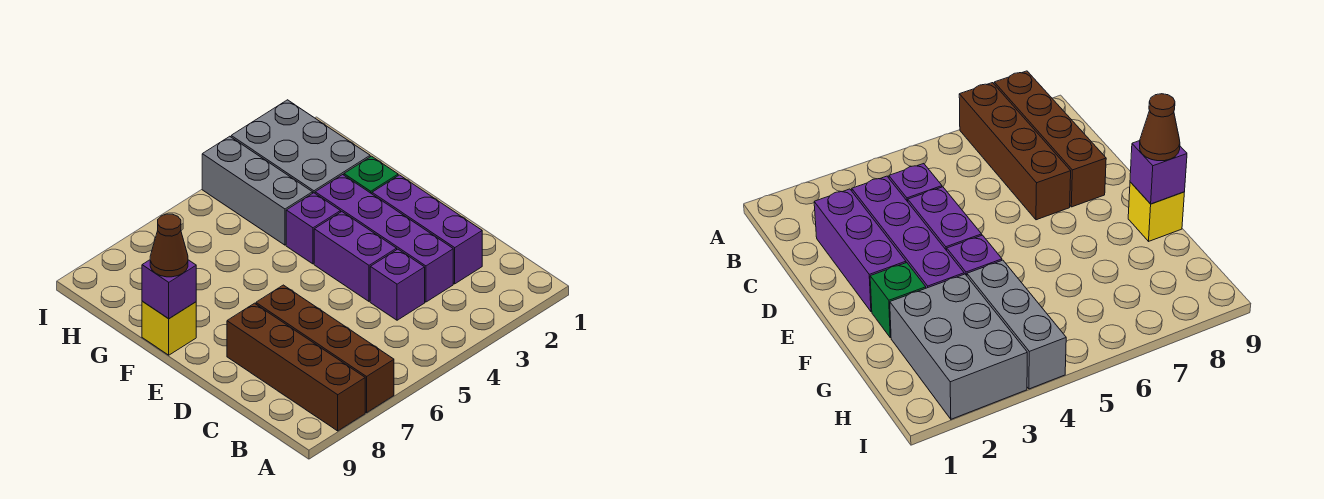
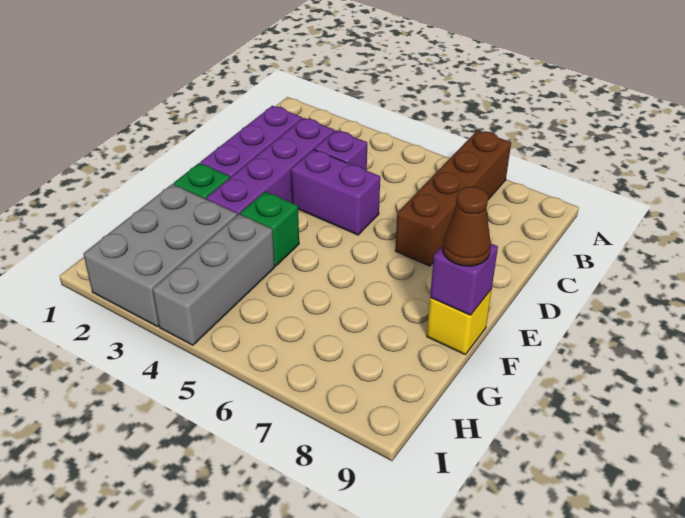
brown brick A8:D8 level 1 -> none
purple brick D4:E4 level 1 -> purple brick D4:D5 level 1
purple brick F4 level 1 -> green brick F4 level 1

